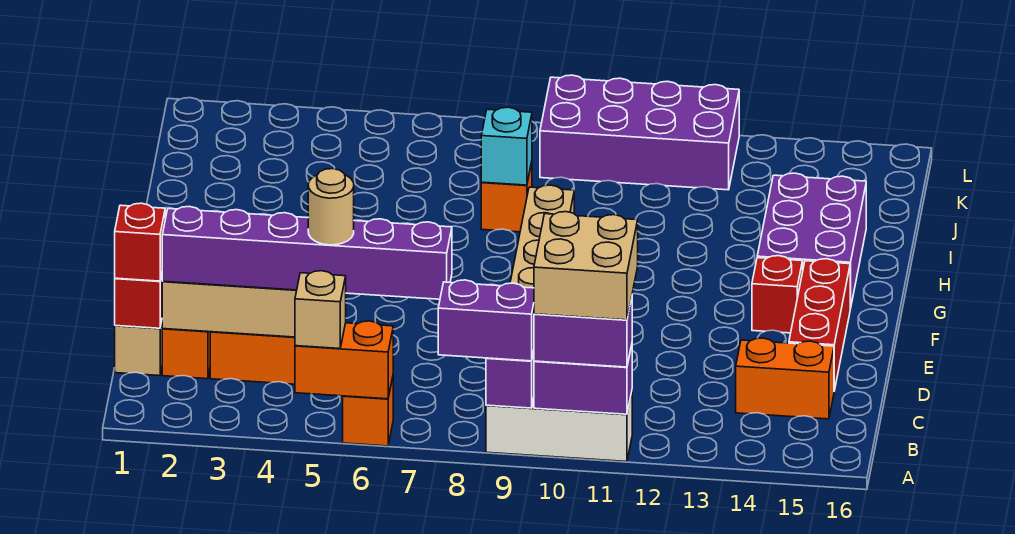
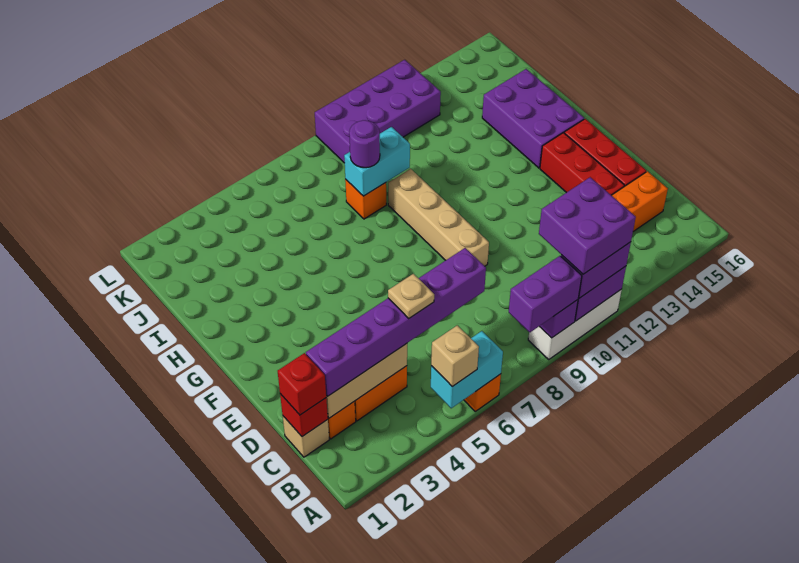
orange brick A5:A6 level 2 -> cyan brick A5:A6 level 2
tan brick A10:B11 level 4 -> purple brick A10:B11 level 4
tan round brick C5 level 4 -> tan plate C5 level 4
red brick F14 level 1 -> red brick D14:F14 level 1
cyan brick I8 level 2 -> cyan brick I8:I9 level 2
none -> purple round brick I8 level 3

